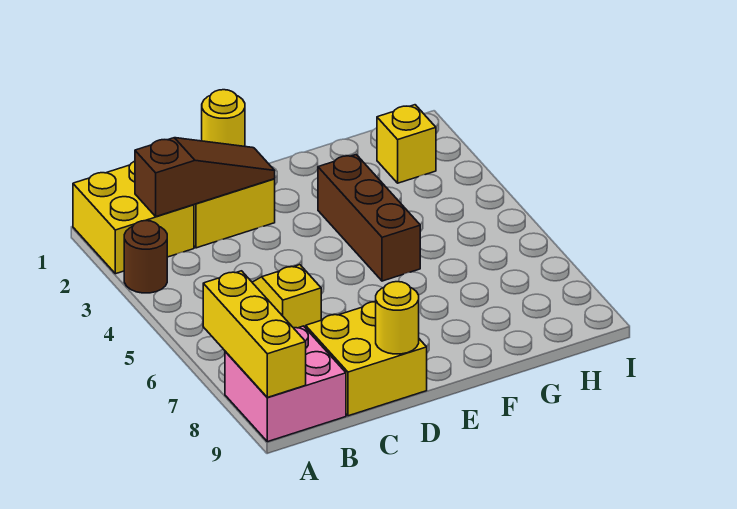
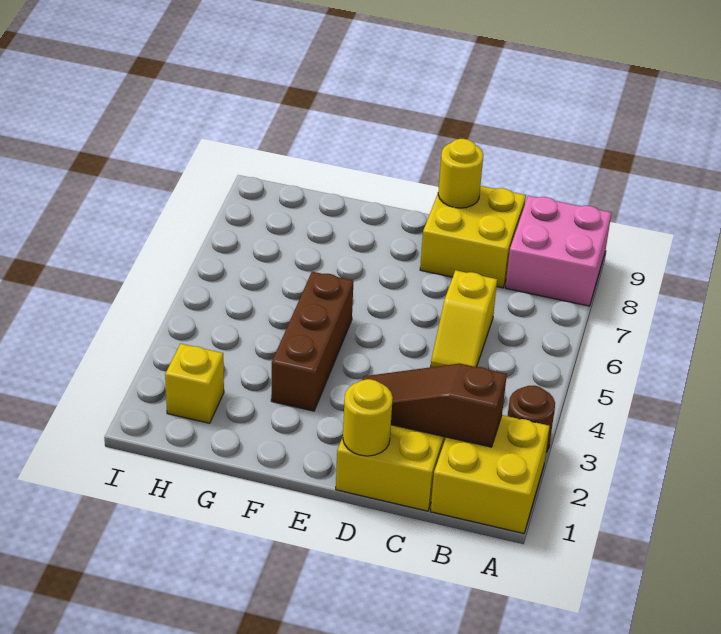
yellow brick A7:A9 level 2 -> none

